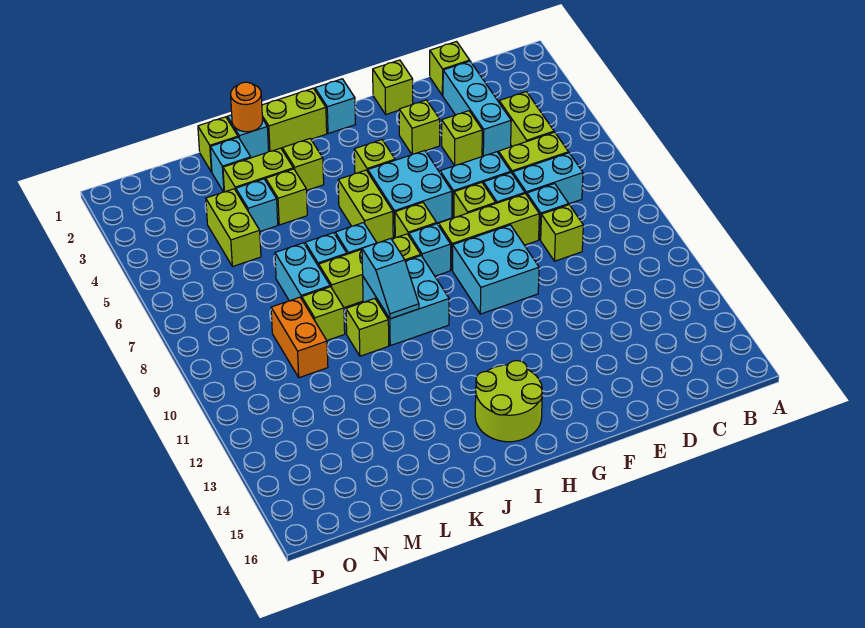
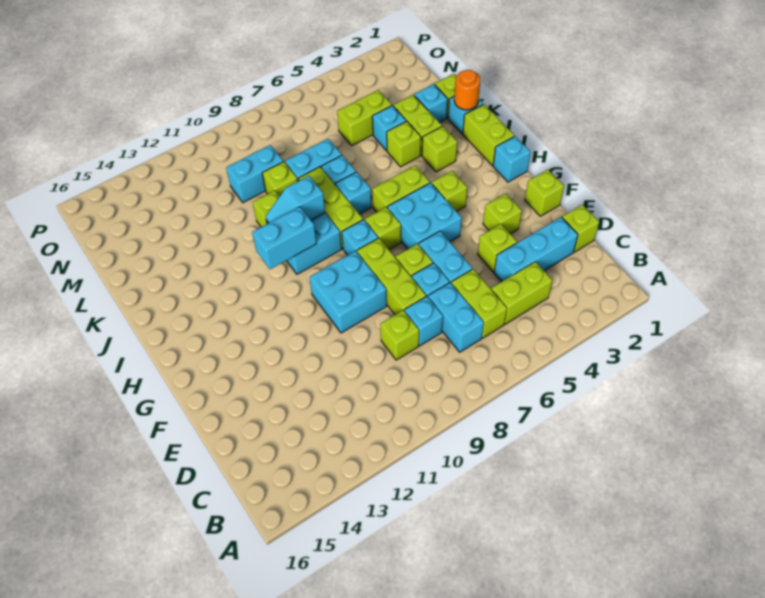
lime round brick H14:I15 level 1 -> none
none -> cyan brick I10:I11 level 2
orange brick M9:M10 level 1 -> cyan brick M9:M10 level 1

